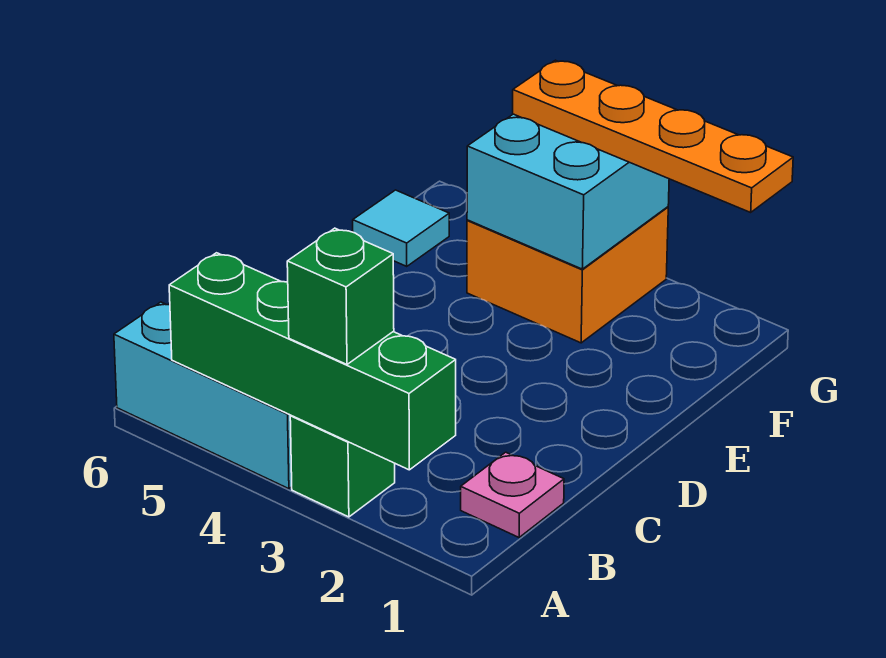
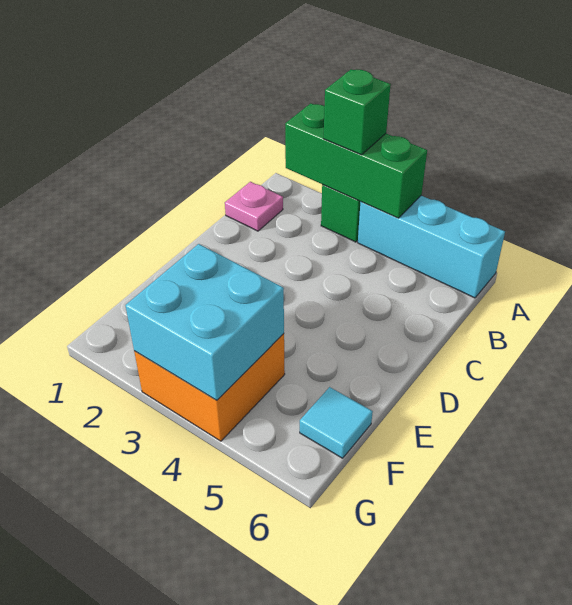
green brick A2:A5 level 2 -> green brick A2:A4 level 2
orange plate G1:G4 level 3 -> none

